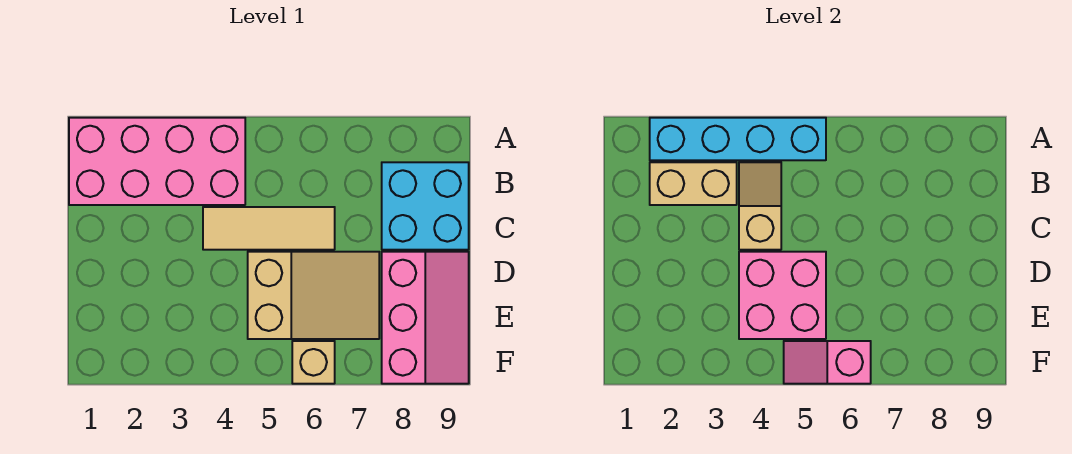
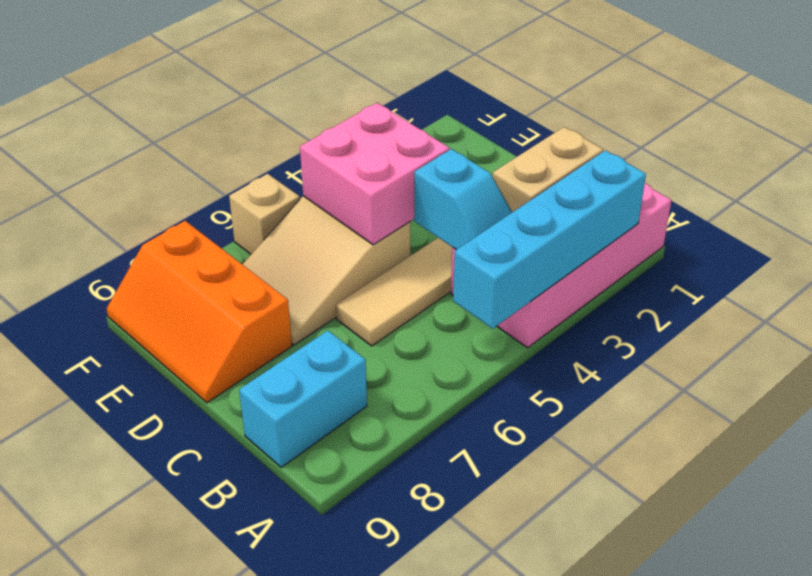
tan slope B4:C4 level 2 top C -> cyan slope B4:C4 level 2 top C
cyan brick B8:C9 level 1 -> cyan brick B8:B9 level 1
pink slope D8:F9 level 1 top 8 -> orange slope D8:F9 level 1 top 8
pink slope F5:F6 level 2 top 6 -> none

